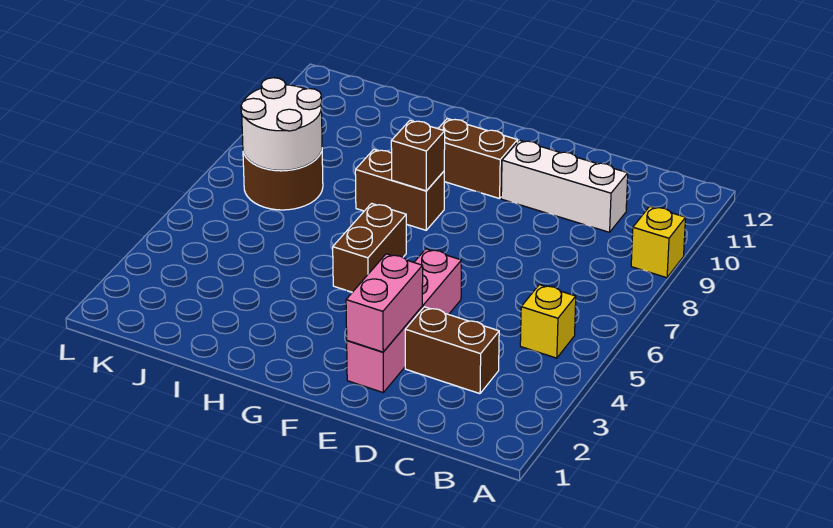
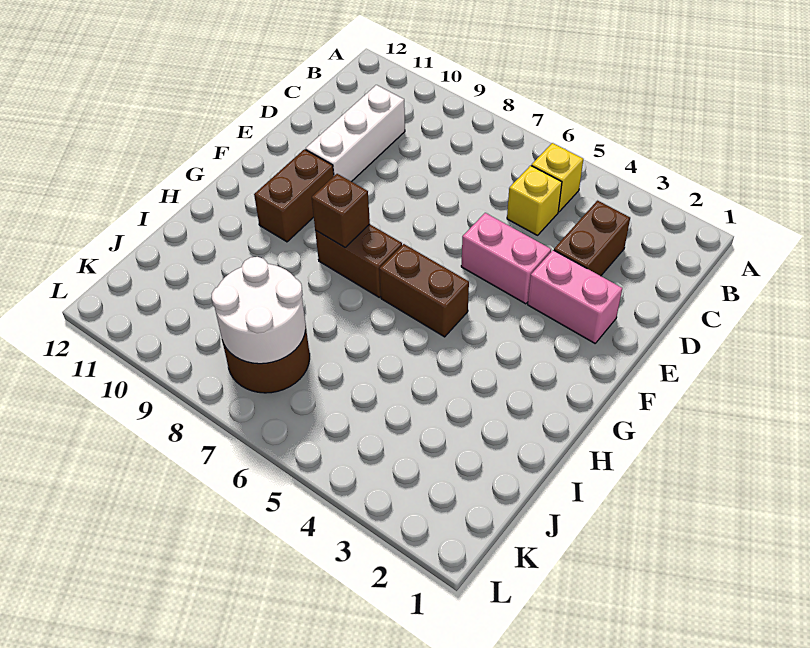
yellow brick A9 level 1 -> yellow brick C5 level 1
pink brick E2:E3 level 2 -> none
brown brick G8:H8 level 1 -> brown brick G7:G8 level 1

